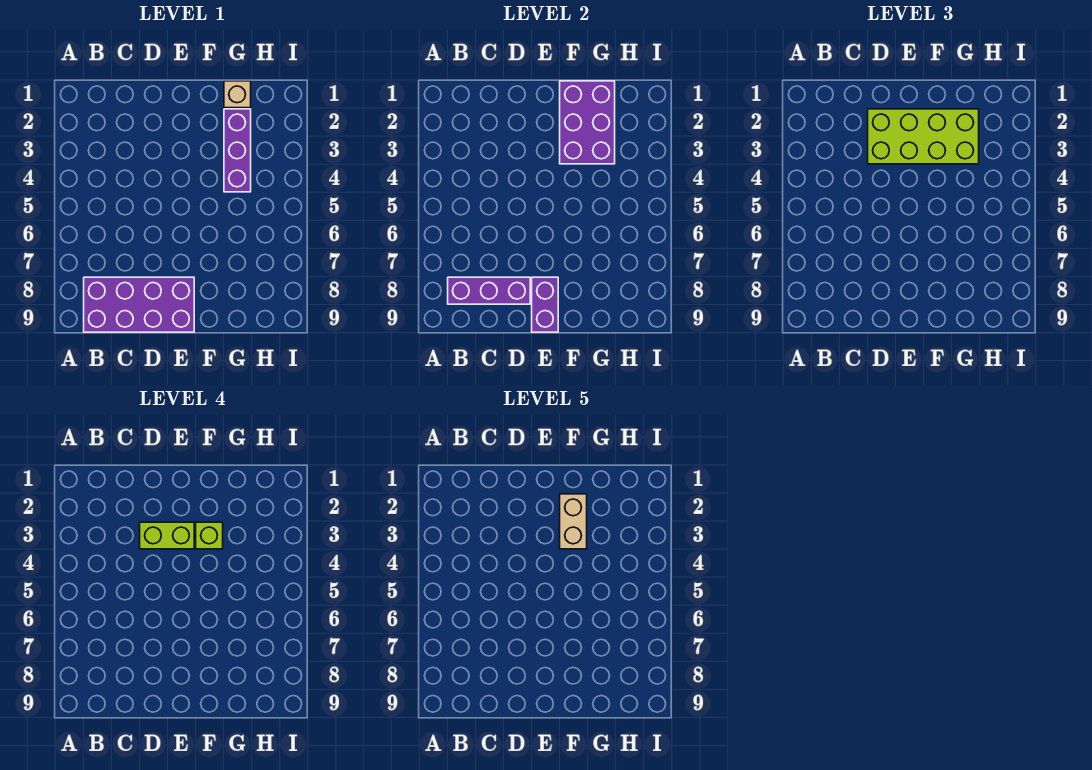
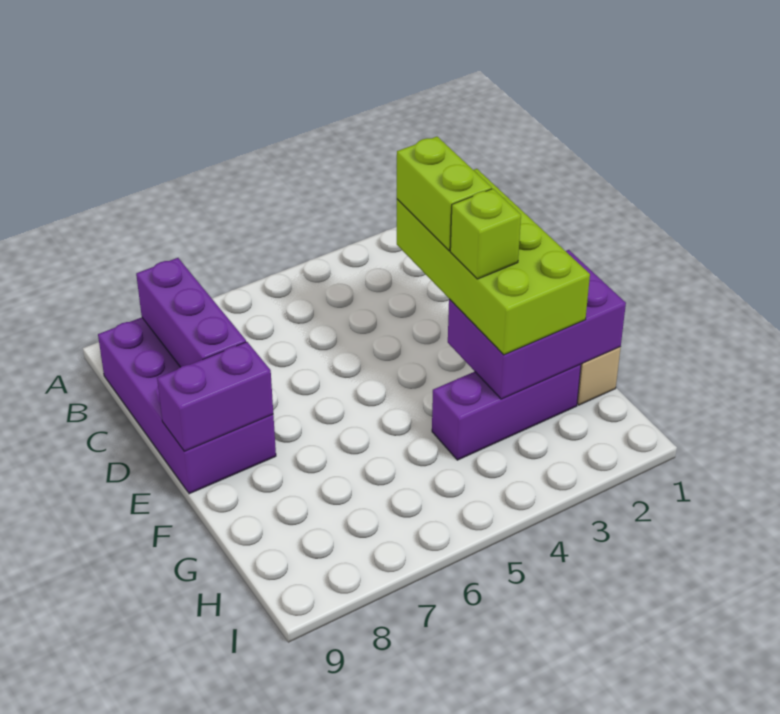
tan brick F2:F3 level 5 -> none

